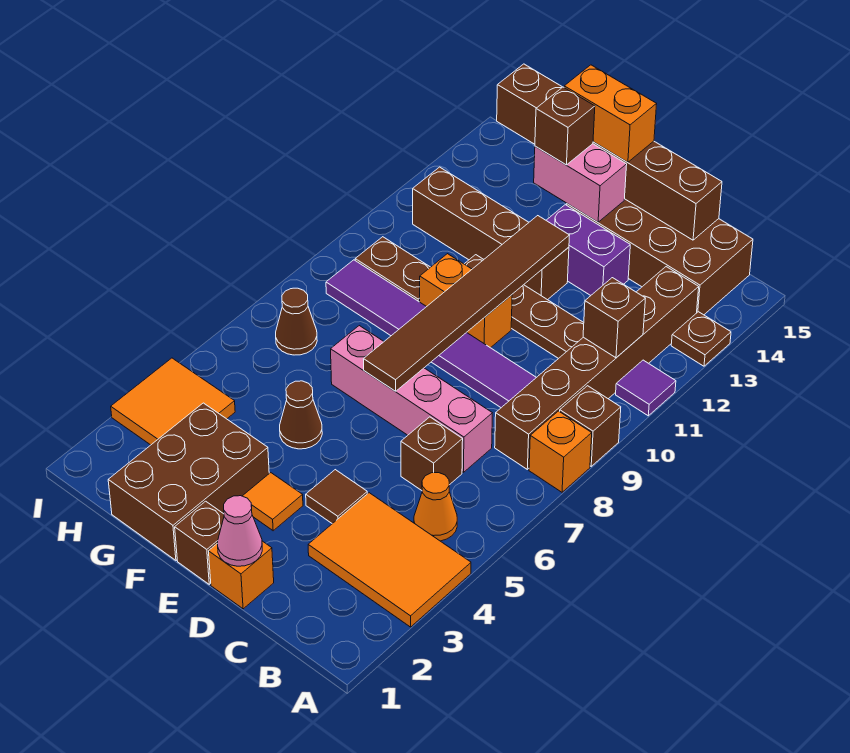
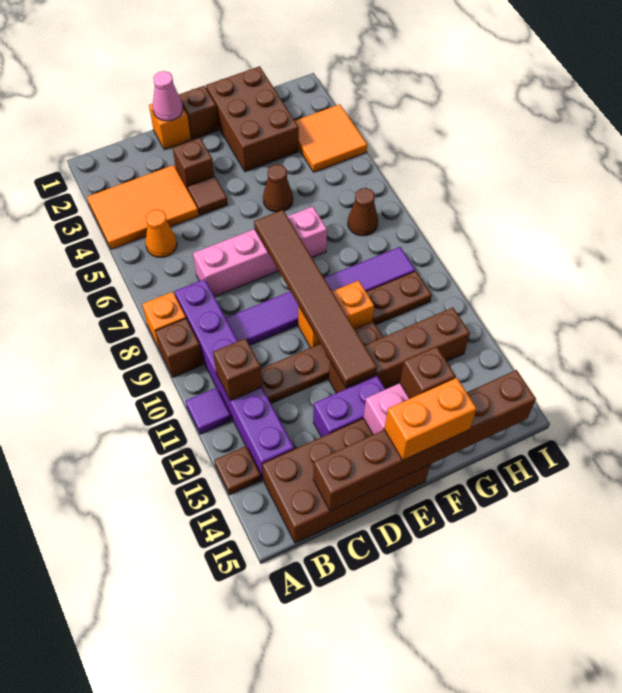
brown brick B8:B13 level 1 -> purple brick B8:B13 level 1
brown brick C6 level 1 -> brown brick D3 level 1
orange tile E3 level 1 -> none

